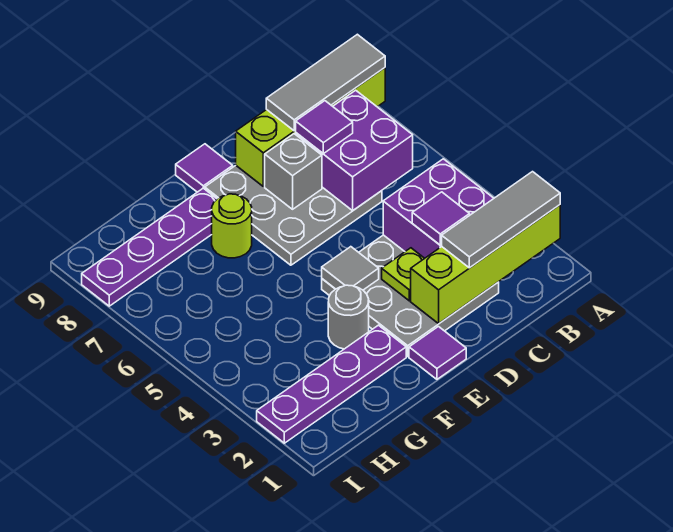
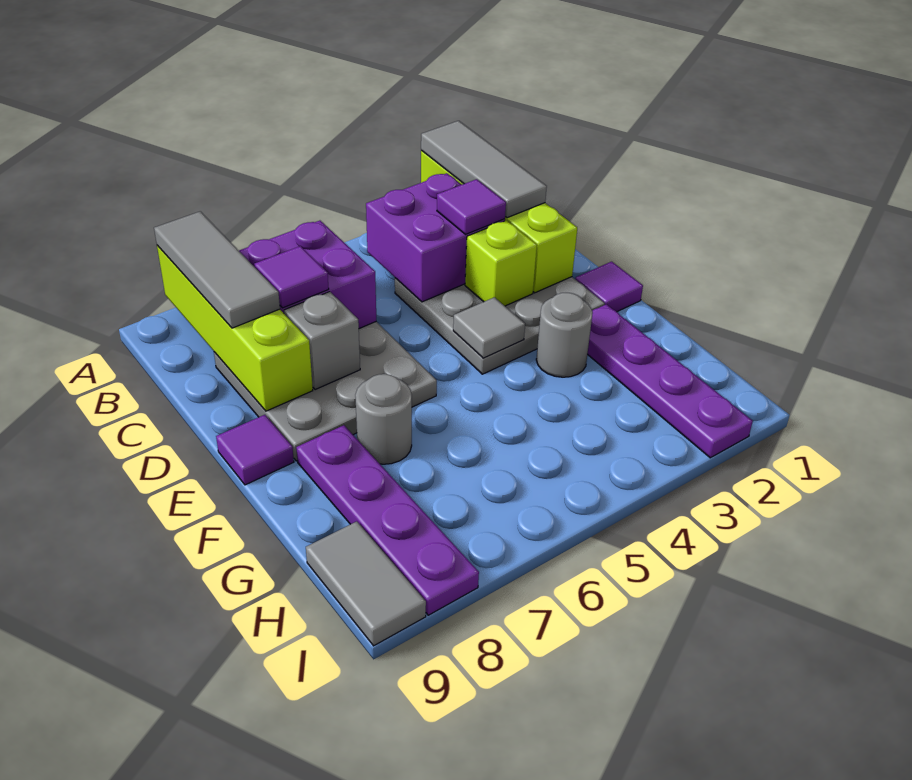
lime plate D3 level 2 -> lime brick D3 level 2
lime round brick F7 level 1 -> grey round brick F7 level 1
none -> grey tile H9:I9 level 1

